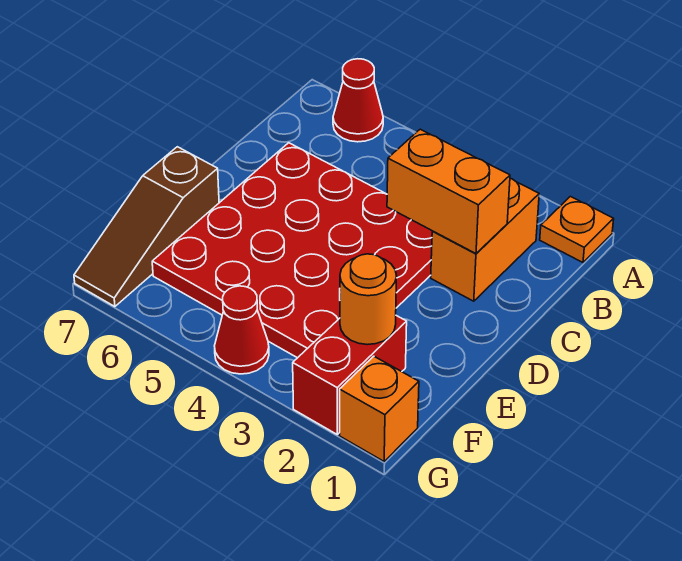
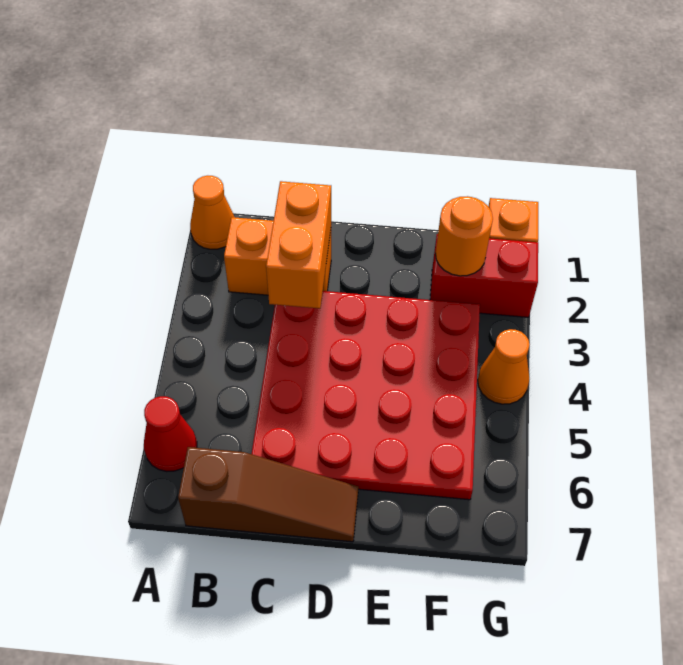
orange plate A1 level 1 -> orange cone A1 level 1
brown slope E7:G7 level 1 top E -> brown slope B7:D7 level 1 top B
red cone G4 level 1 -> orange cone G4 level 1

